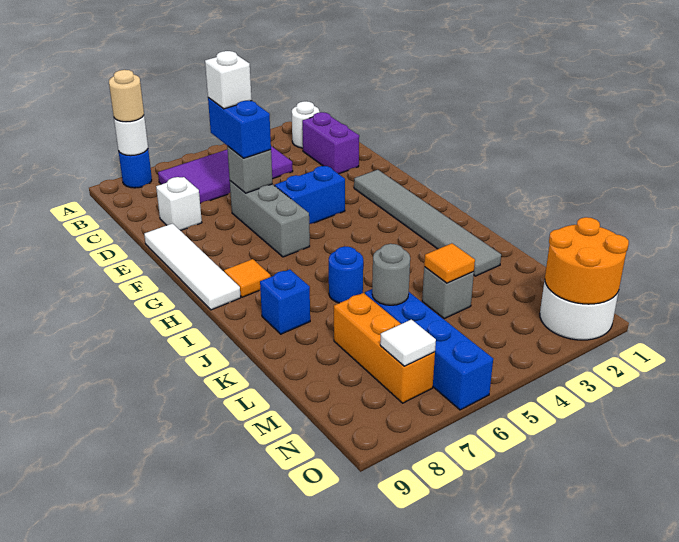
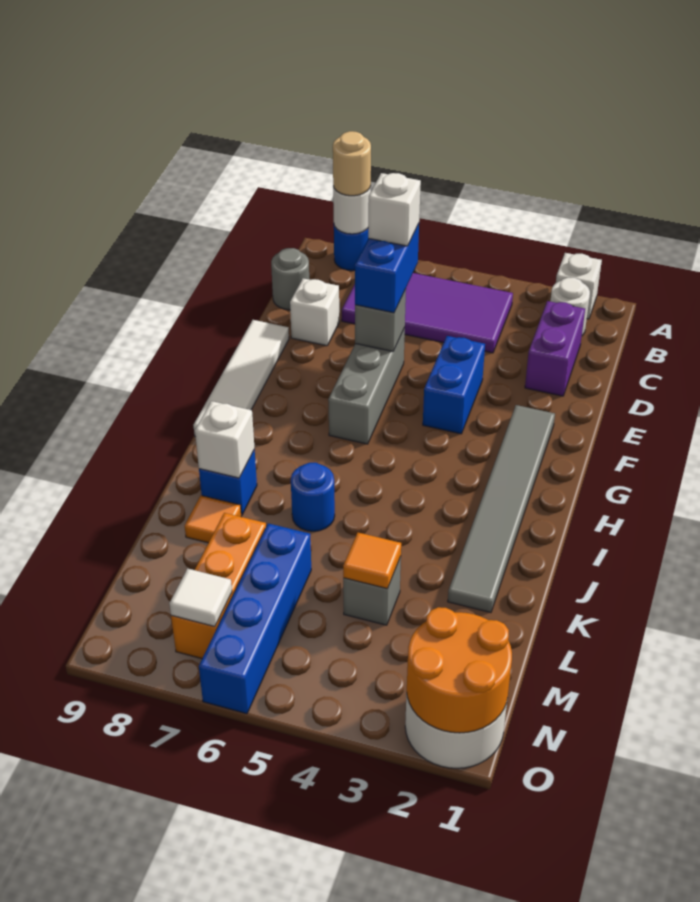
none -> white brick A2 level 1
blue brick F4:F5 level 1 -> blue brick E4:F4 level 1
orange tile H8 level 1 -> orange tile K8 level 1
none -> white brick J8 level 2
grey round brick L6 level 2 -> grey round brick C9 level 1

